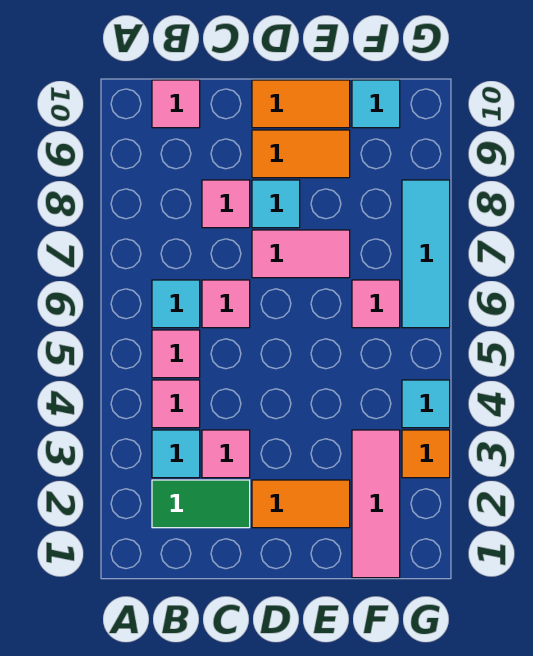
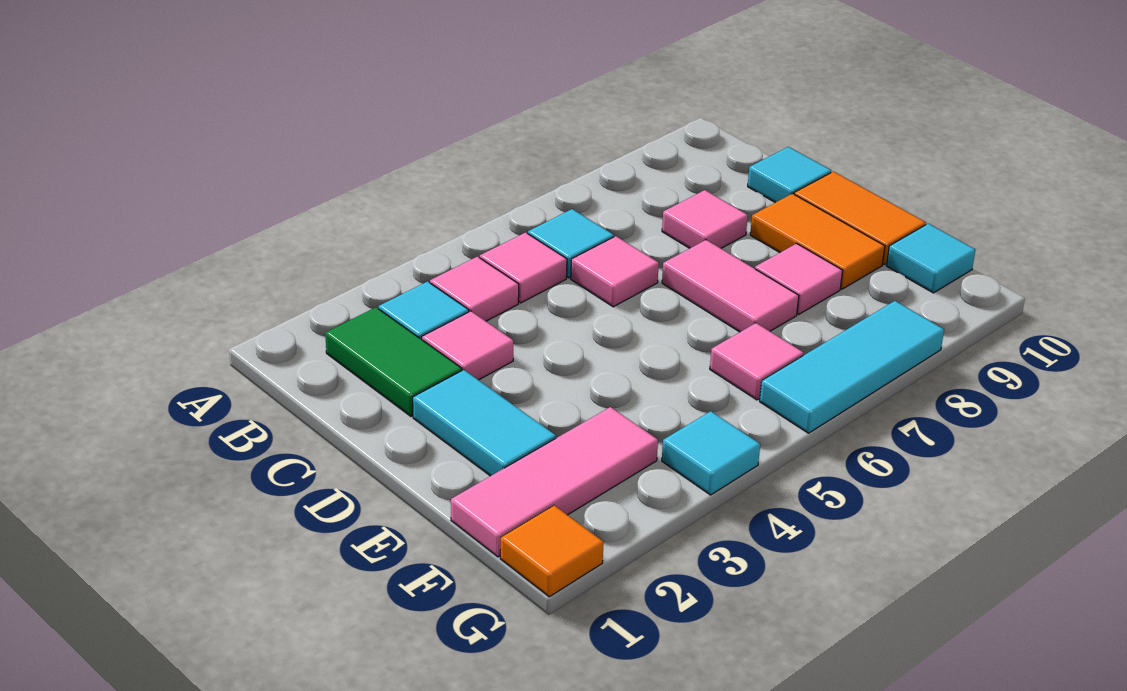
pink tile B10 level 1 -> pink tile E8 level 1
orange tile D2:E2 level 1 -> cyan tile D2:E2 level 1
cyan tile D8 level 1 -> cyan tile C10 level 1
orange tile G3 level 1 -> orange tile G1 level 1

